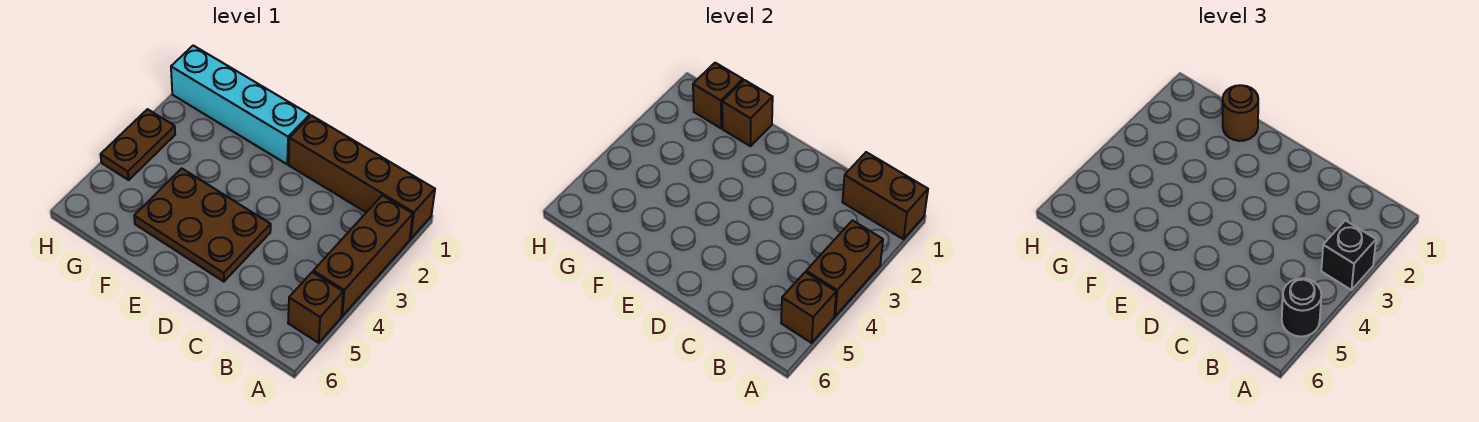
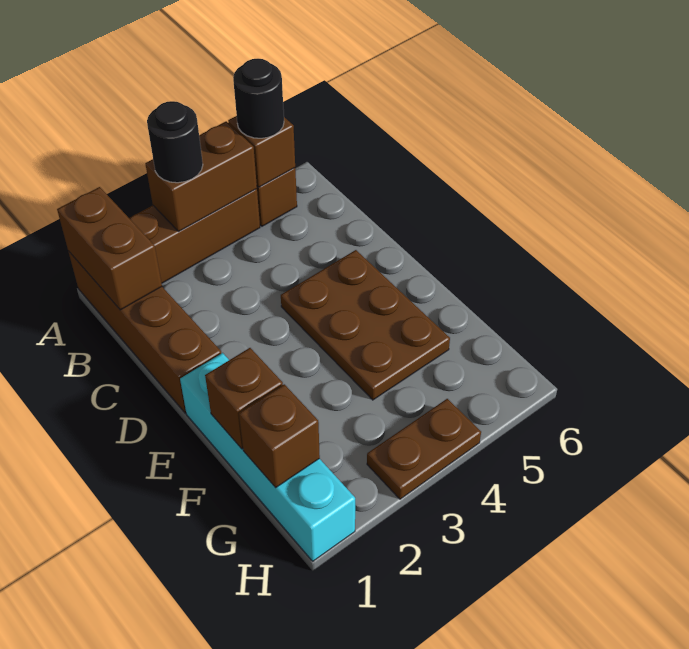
black brick A3 level 3 -> black round brick A3 level 3
brown round brick F1 level 3 -> none

